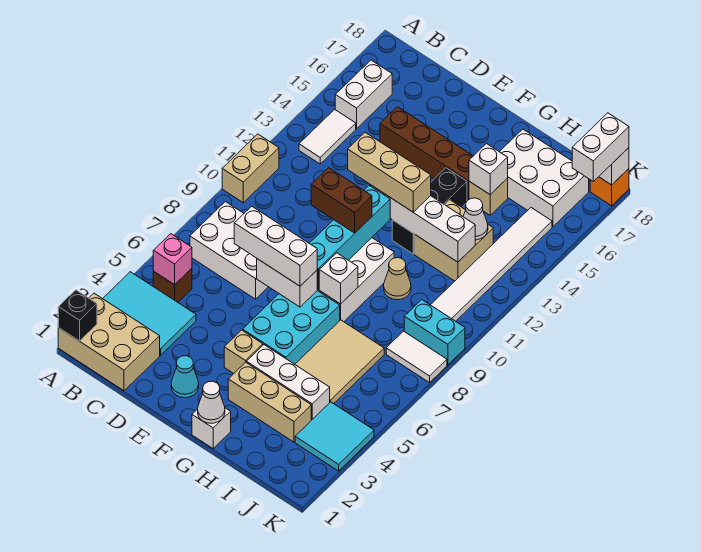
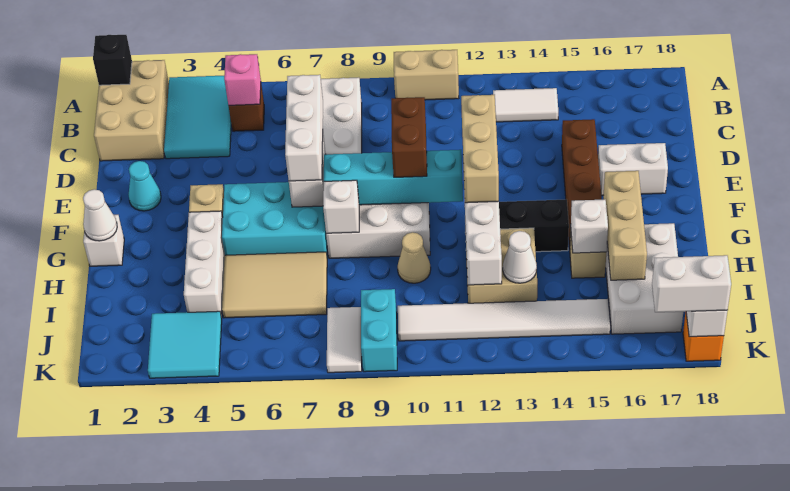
white brick B15:B16 level 1 -> white brick E16:E17 level 1
tan brick G3:I3 level 1 -> tan brick G16:I16 level 2

